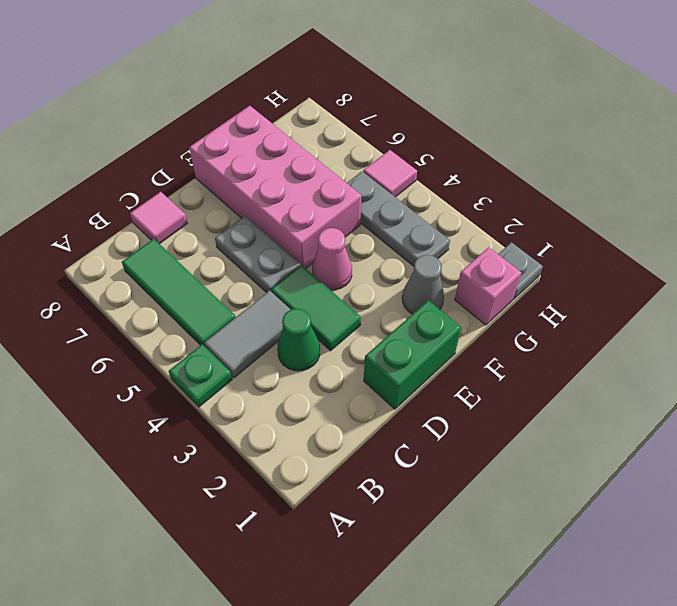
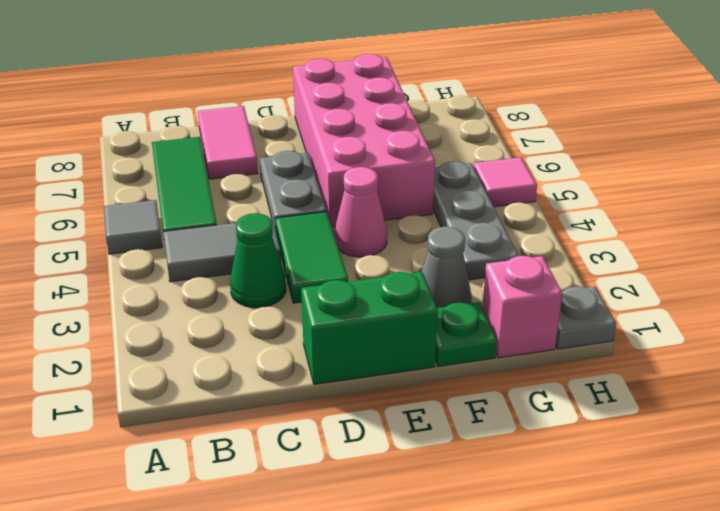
green plate A4 level 1 -> green plate F1 level 1
none -> grey tile A5 level 1
pink tile C8 level 1 -> pink tile C7:C8 level 1

